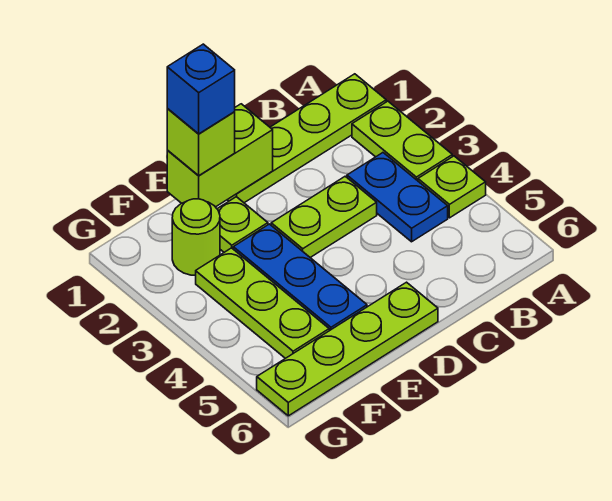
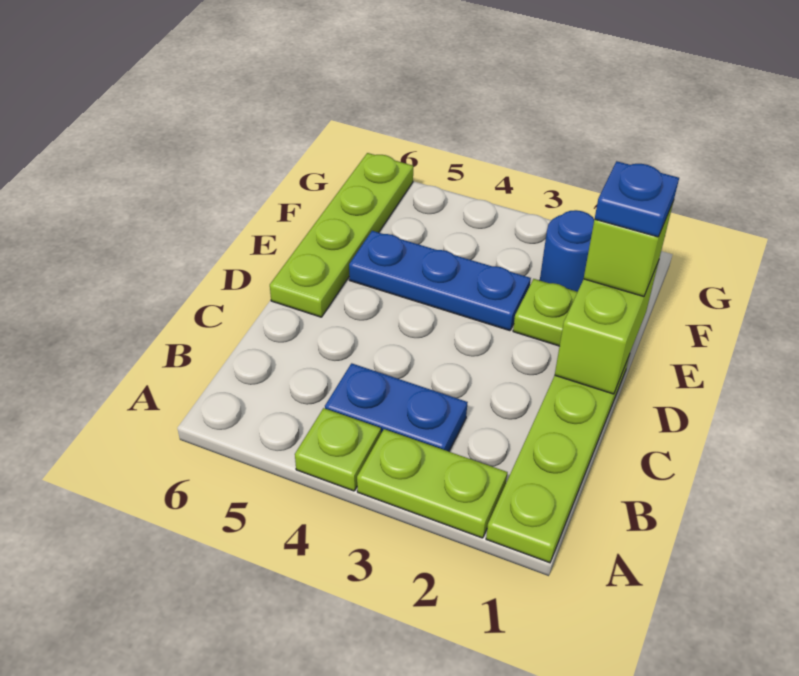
lime plate C3:D3 level 1 -> none
blue brick E1 level 4 -> blue plate E1 level 4
lime round brick F2 level 1 -> blue round brick F2 level 1
lime plate F3:F5 level 1 -> none

